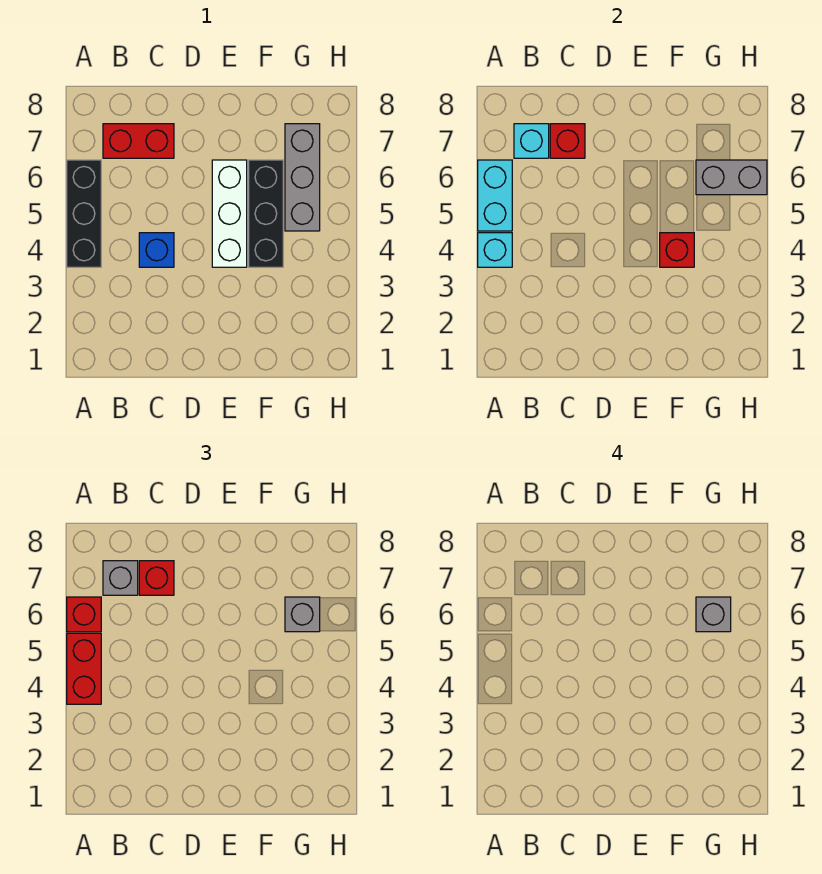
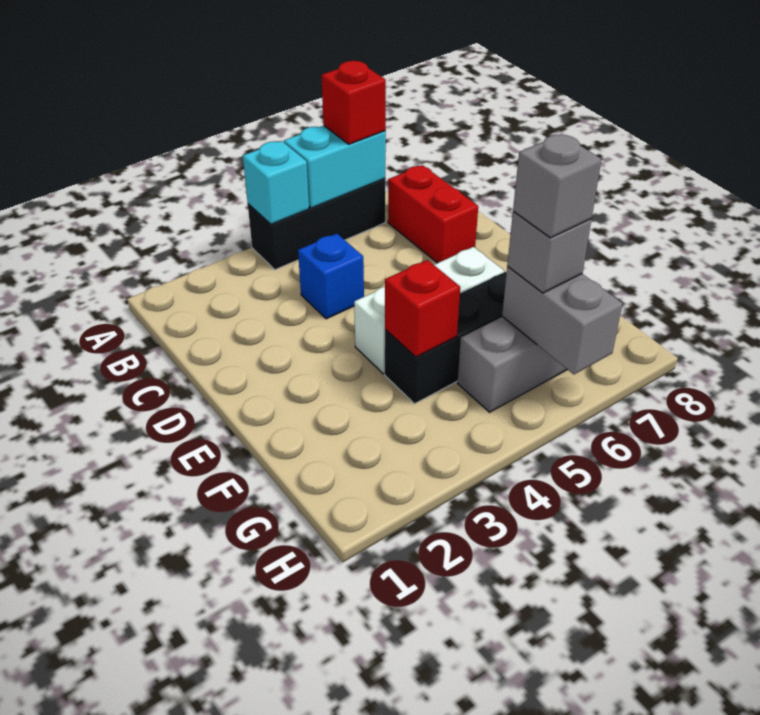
red brick A4:A5 level 3 -> none
cyan brick B7 level 2 -> none
grey brick B7 level 3 -> none
red brick C7 level 2 -> none
red brick C7 level 3 -> none

